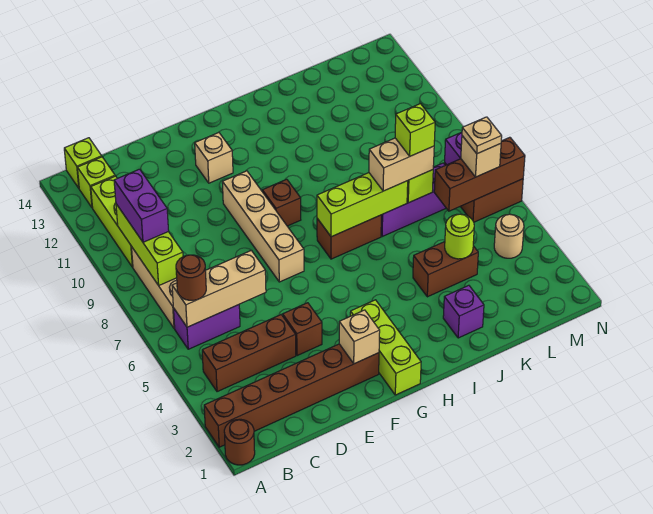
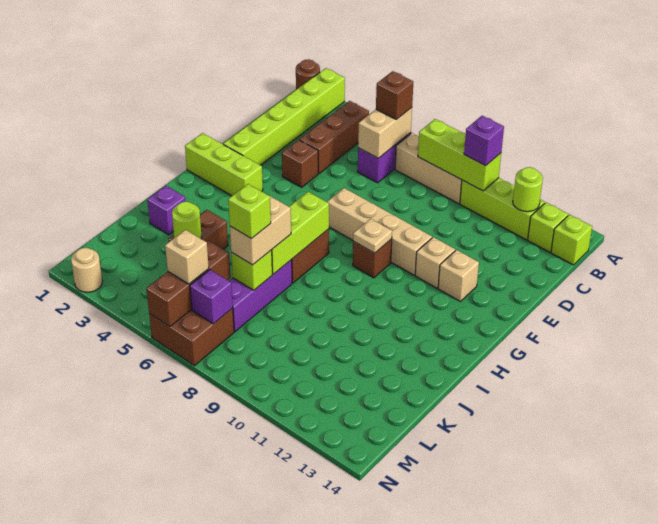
brown brick A2:F2 level 1 -> lime brick A2:F2 level 1
tan brick B6:D6 level 2 -> tan brick B6:C6 level 2
brown round brick B6 level 3 -> brown brick B6 level 3
purple brick B9:B10 level 3 -> purple brick B10 level 3
none -> lime round brick B12 level 2
tan brick F2 level 2 -> tan brick F11 level 1
tan round brick M4 level 1 -> tan round brick N2 level 1
tan plate M6 level 4 -> tan plate G9 level 2

